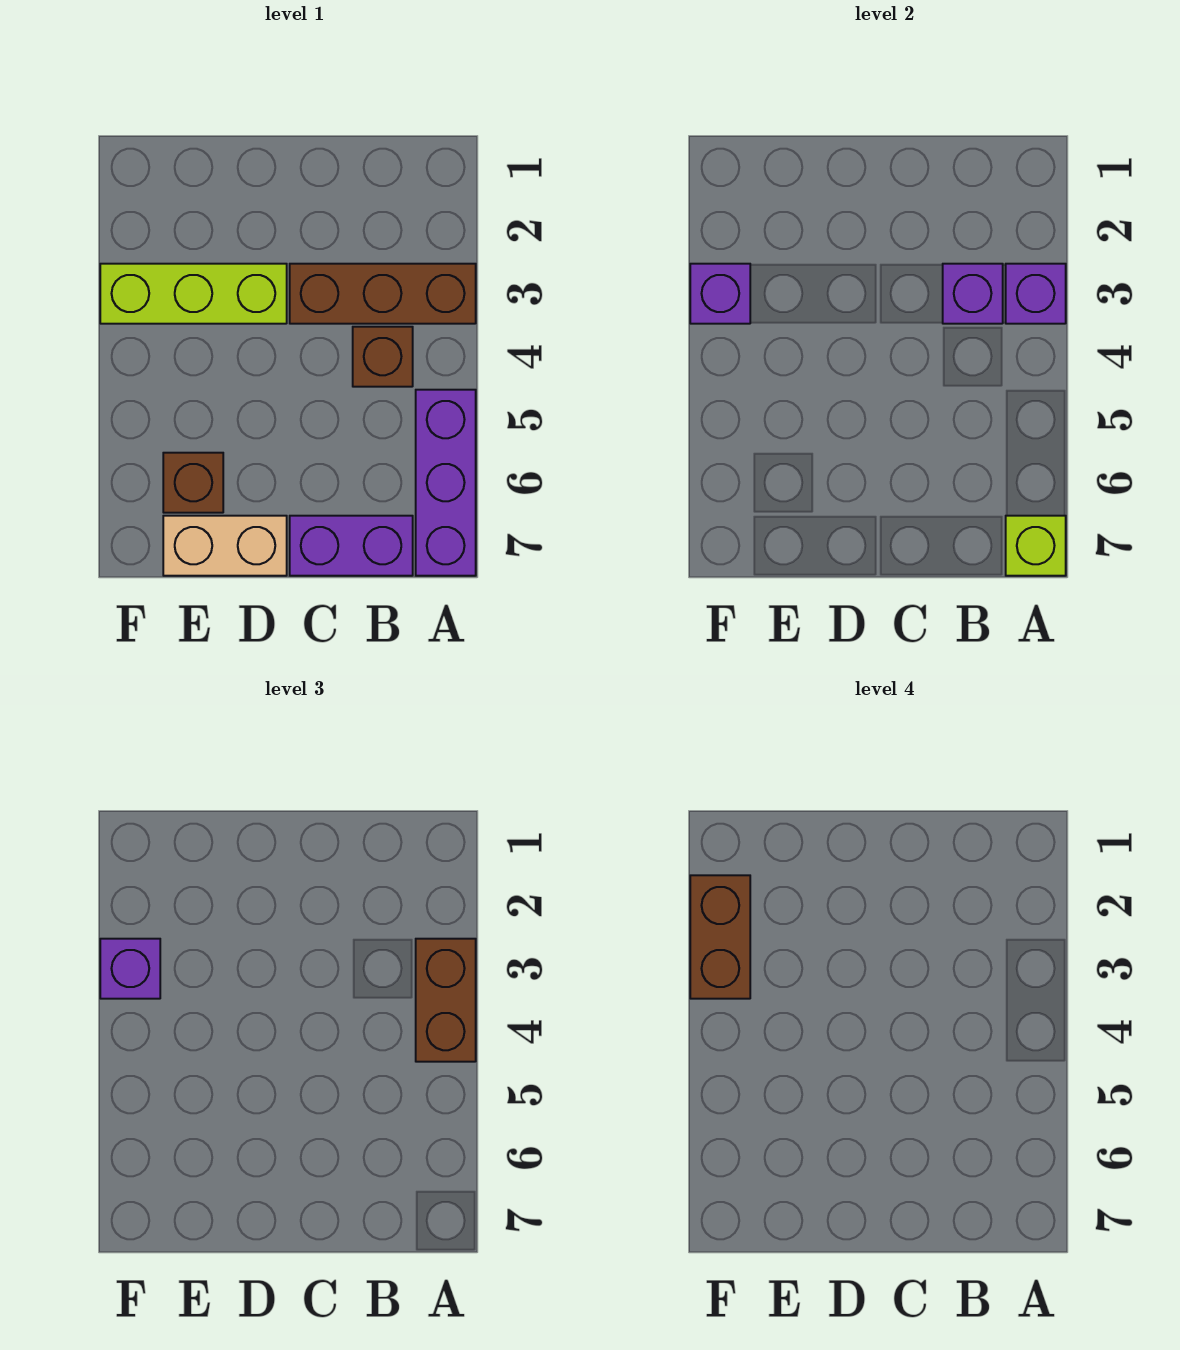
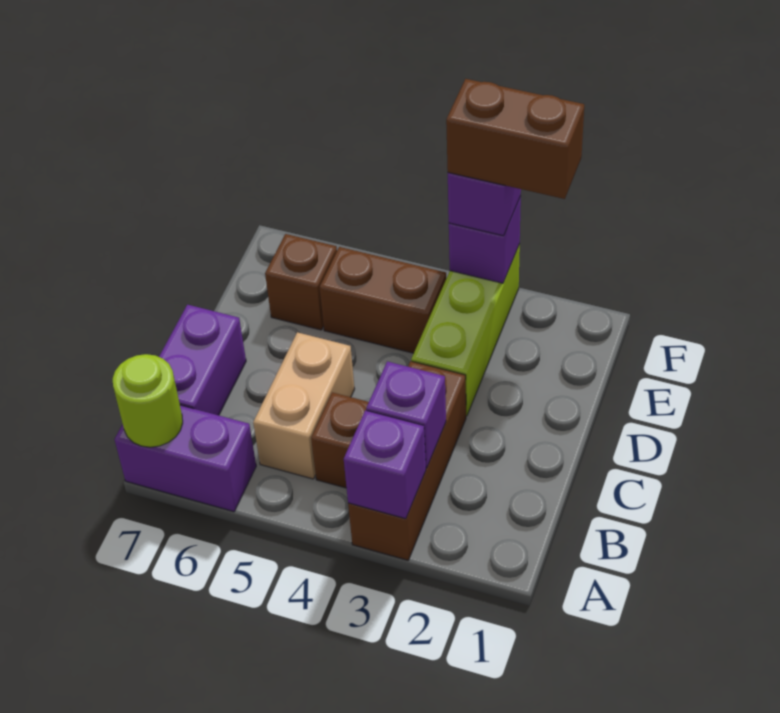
brown brick A3:A4 level 3 -> brown brick E4:E5 level 1
purple brick A5:A7 level 1 -> purple brick A6:A7 level 1
lime brick A7 level 2 -> lime round brick A7 level 2
tan brick D7:E7 level 1 -> tan brick B5:C5 level 1

